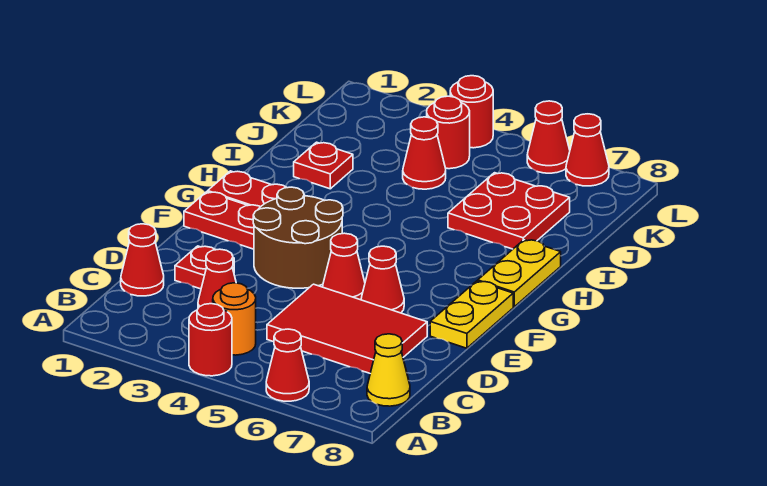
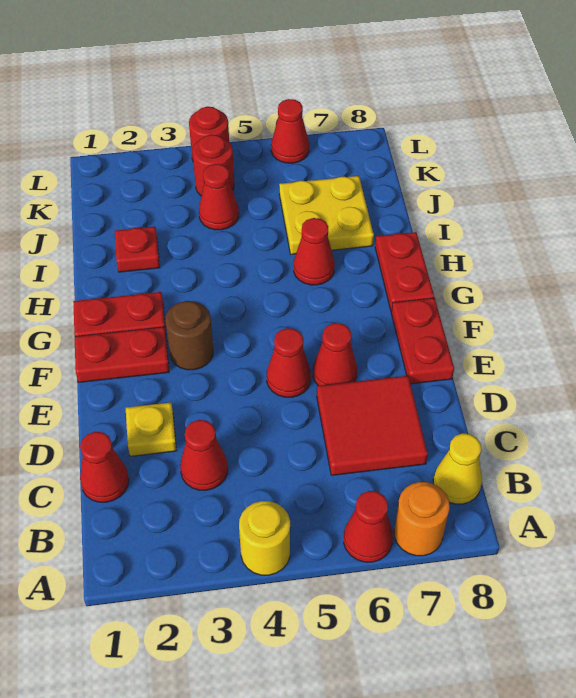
red round brick A4 level 1 -> yellow round brick A4 level 1
orange round brick B4 level 1 -> orange round brick A7 level 1
red tile C5:D7 level 1 -> red tile C6:D7 level 1
red plate D2 level 1 -> yellow plate D2 level 1
brown round brick E3:F4 level 1 -> brown round brick F3 level 1
yellow plate E8:F8 level 1 -> red plate E8:F8 level 1
yellow plate G8:H8 level 1 -> red plate G8:H8 level 1
red plate I6:J7 level 1 -> yellow plate I6:J7 level 1
red cone L7 level 1 -> red cone H6 level 1

